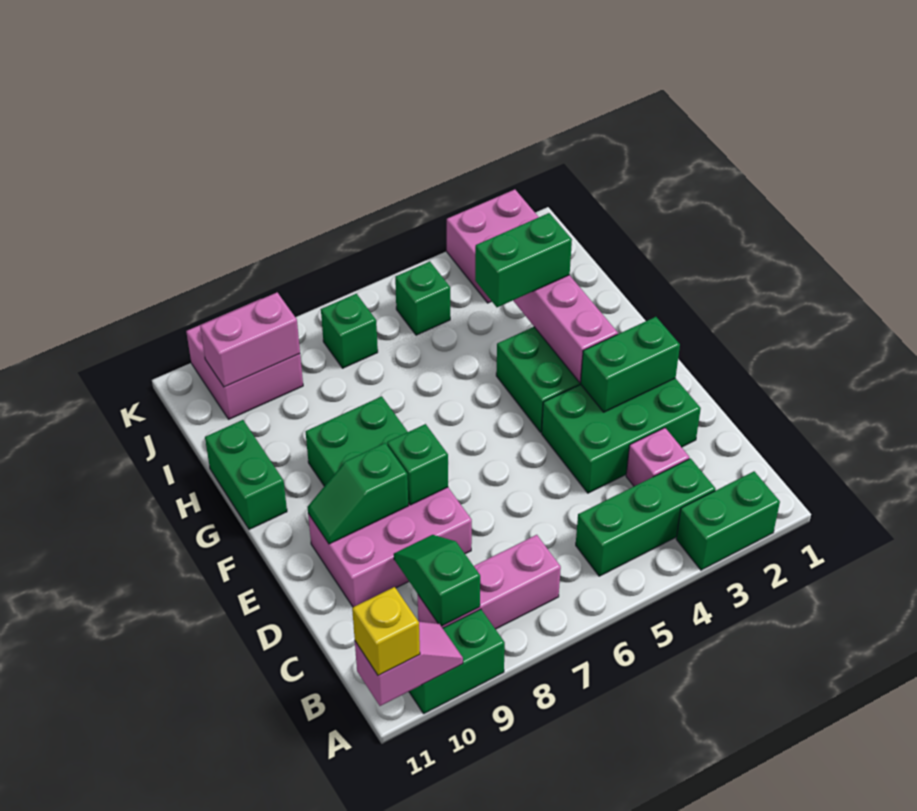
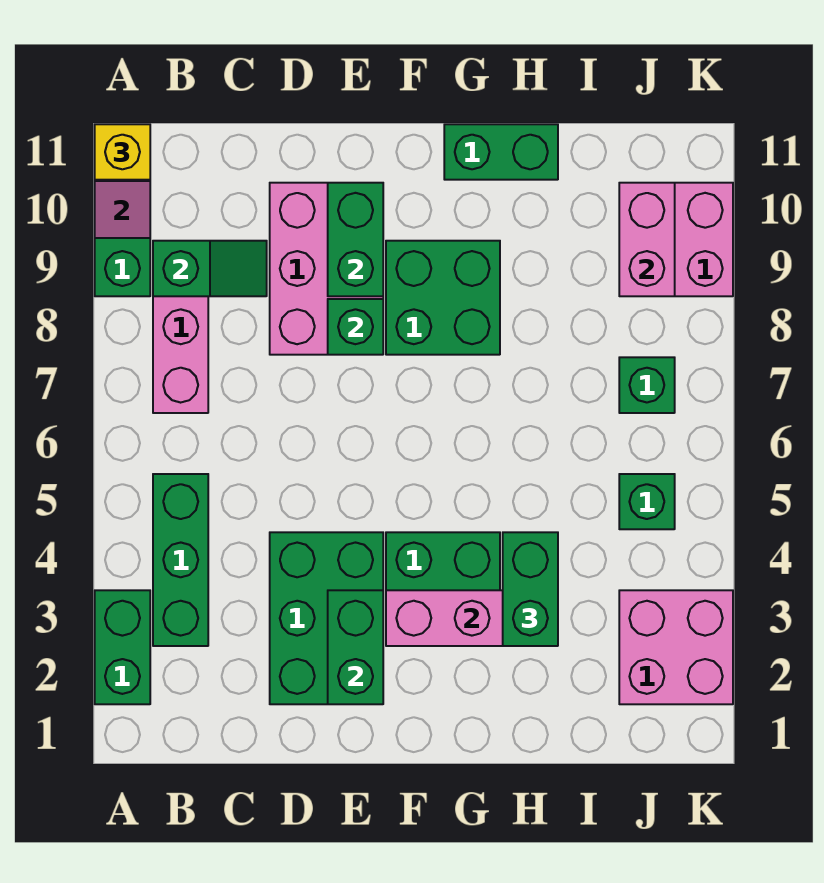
pink brick C3 level 1 -> none
green slope E9:E10 level 2 top 9 -> green brick E9:E10 level 2

